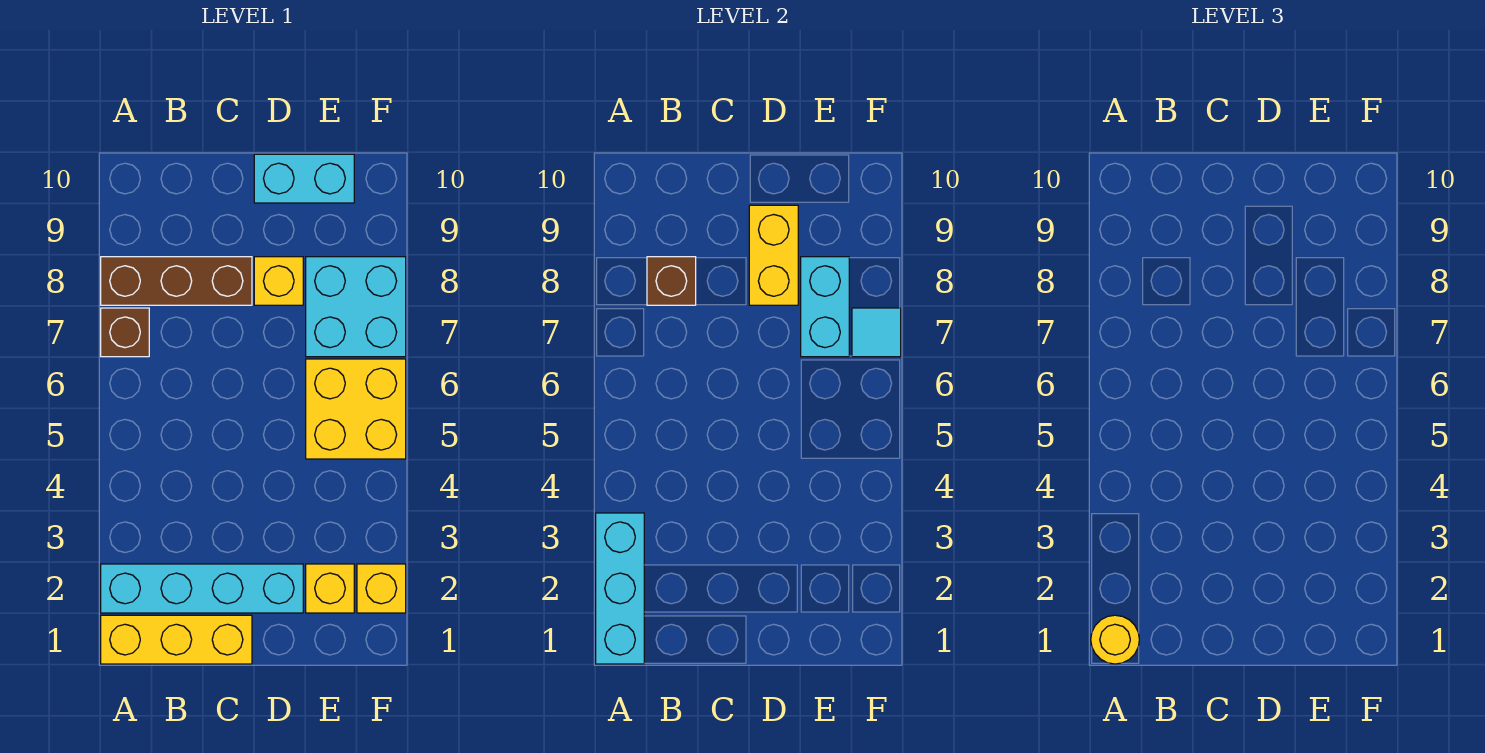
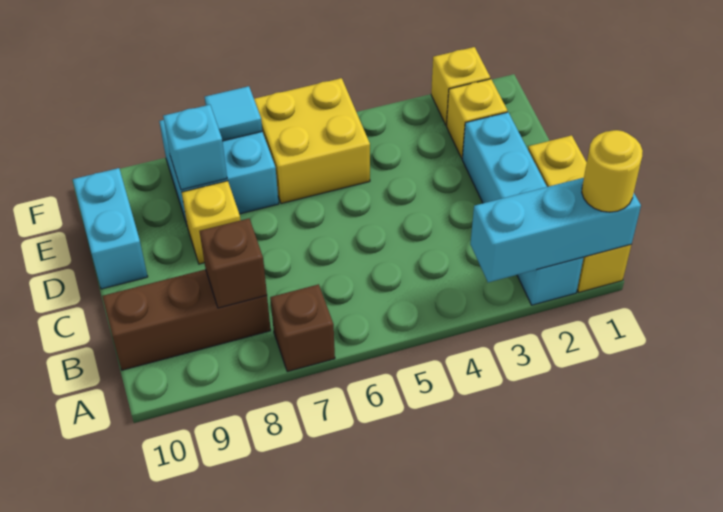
brown brick A8:C8 level 1 -> brown brick B8:B10 level 1
yellow brick D8:D9 level 2 -> none
cyan brick E7:E8 level 2 -> cyan brick E8 level 2

